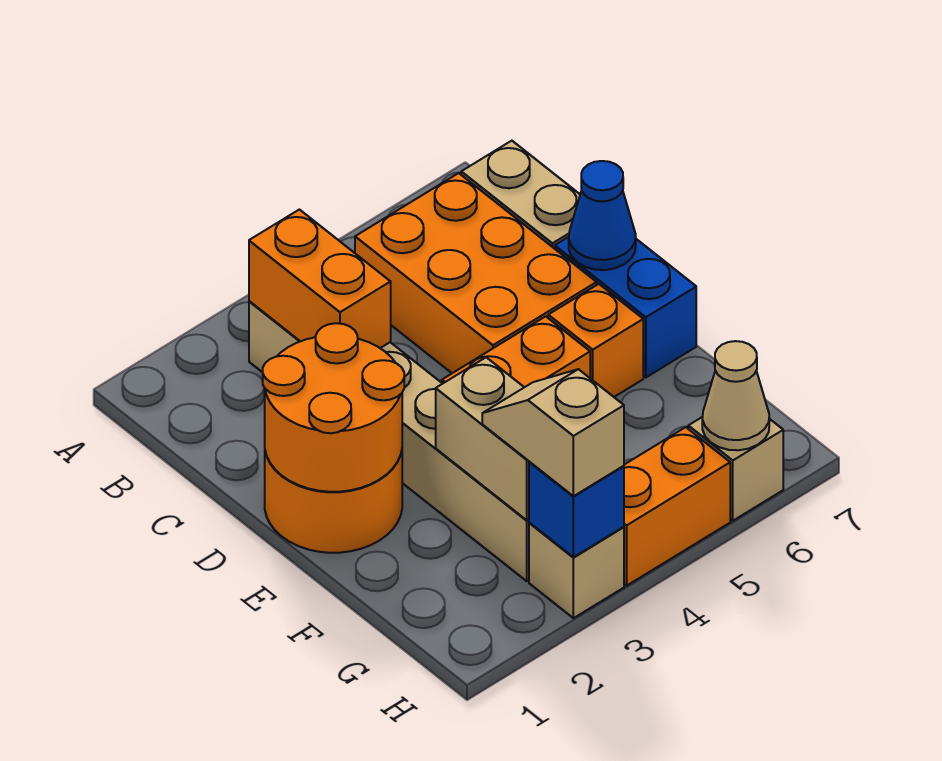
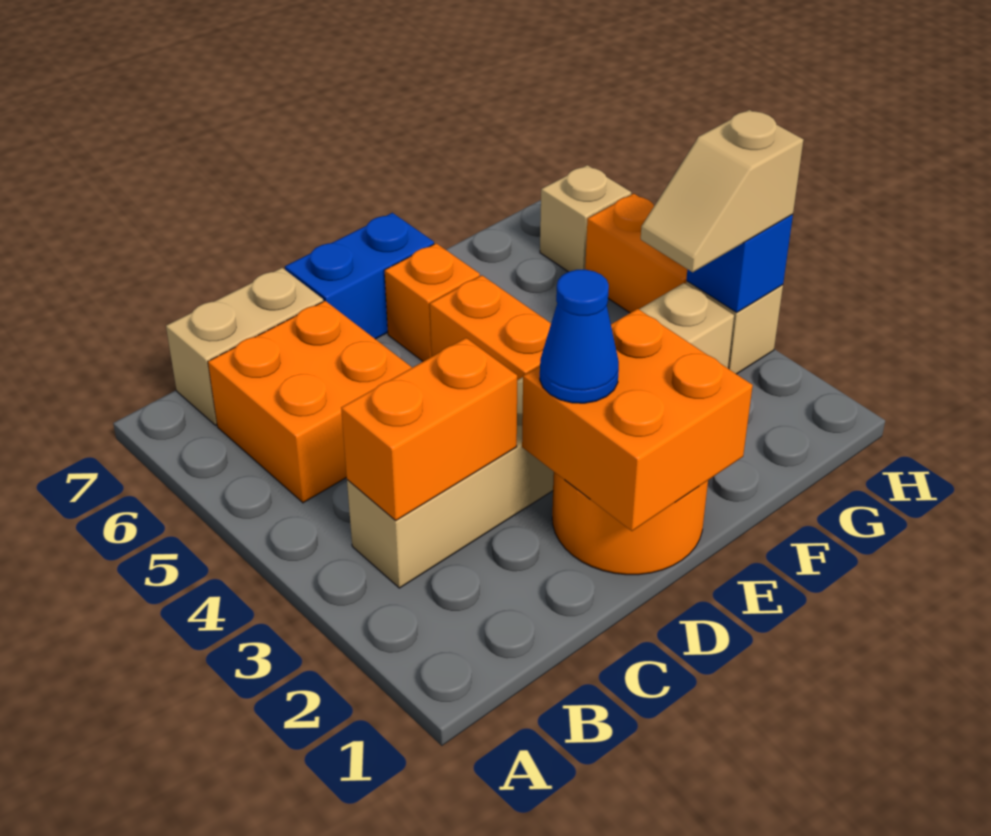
orange brick B5:D6 level 1 -> orange brick B5:C6 level 1
orange round brick D1:E2 level 2 -> orange brick D1:E2 level 2
blue cone D7 level 2 -> blue cone D2 level 3
tan brick F3:G3 level 2 -> none
tan cone H6 level 2 -> none

